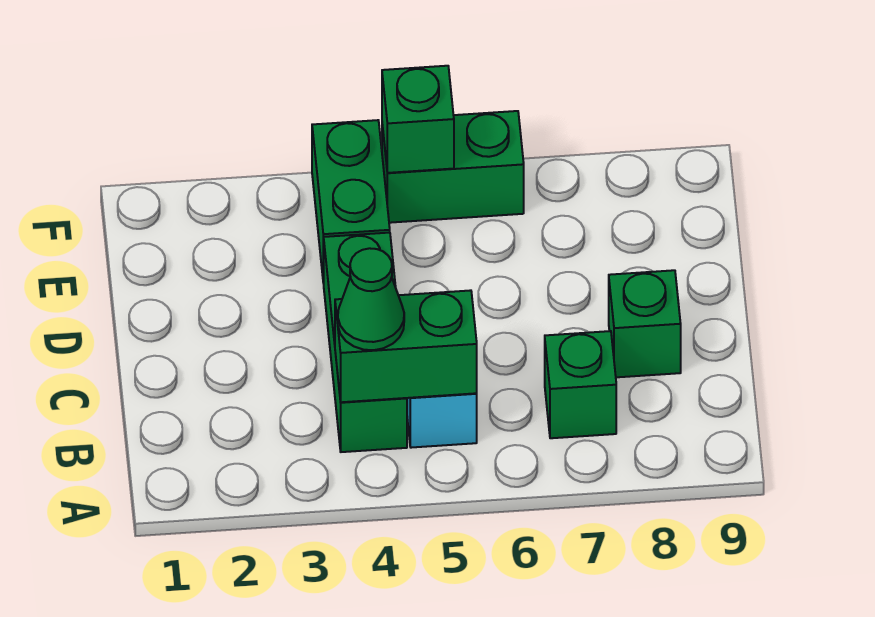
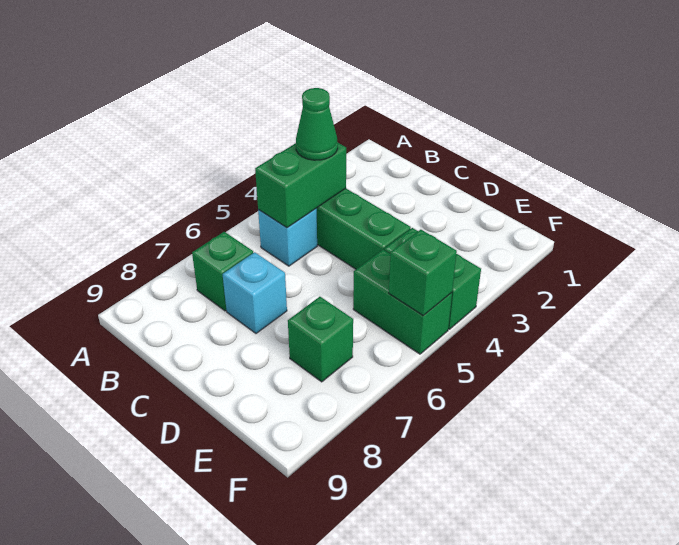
none -> cyan brick C7 level 1
green brick C8 level 1 -> green brick E7 level 1
green brick F5:F6 level 1 -> green brick E5:F5 level 1

